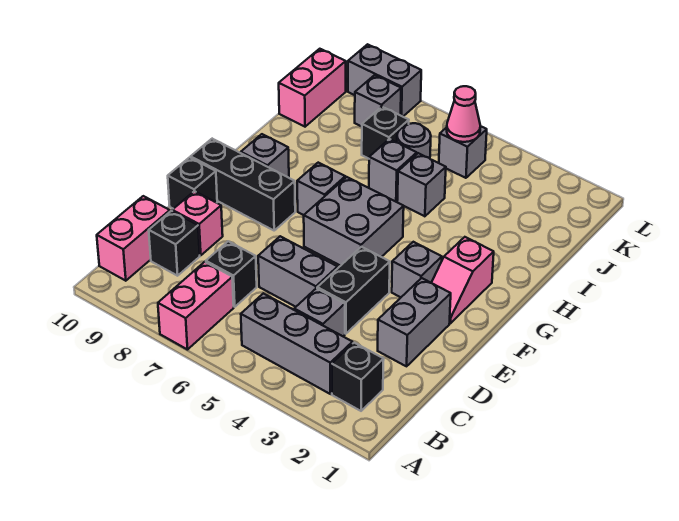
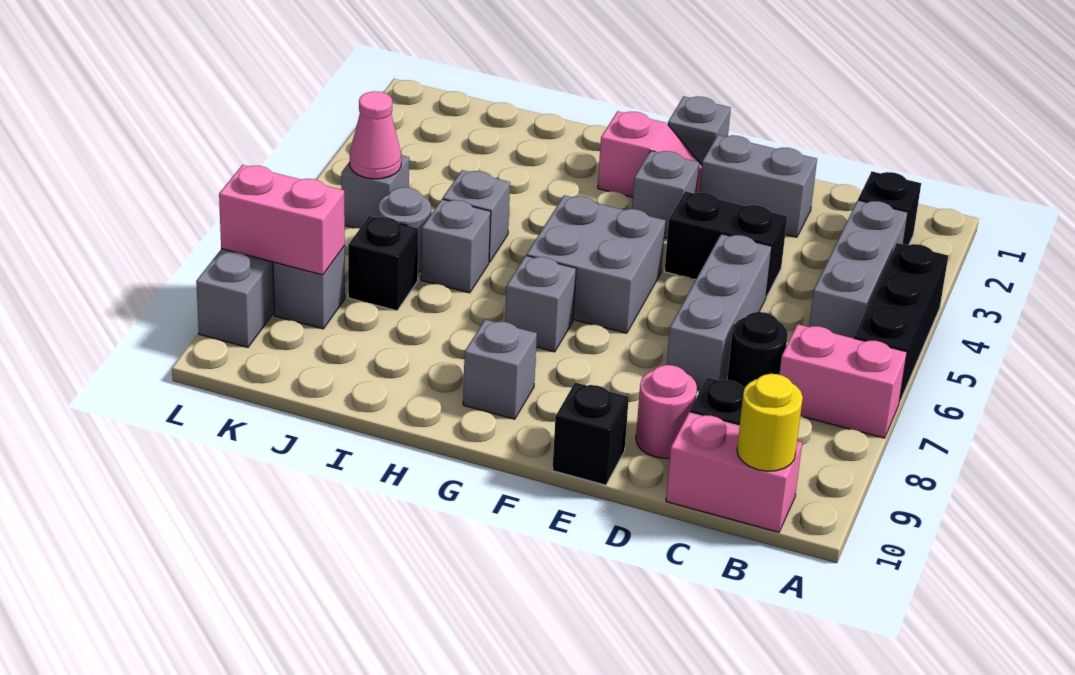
none -> yellow round brick B10 level 2
grey brick C4 level 1 -> grey brick F1 level 1
black brick C7 level 1 -> black round brick C7 level 1
grey brick D5:D6 level 1 -> grey brick D5:D7 level 1
pink brick D9 level 1 -> pink round brick D9 level 1
black brick F8:F10 level 1 -> black brick A4:A6 level 1
pink brick J10:K10 level 1 -> pink brick K8:L8 level 2

